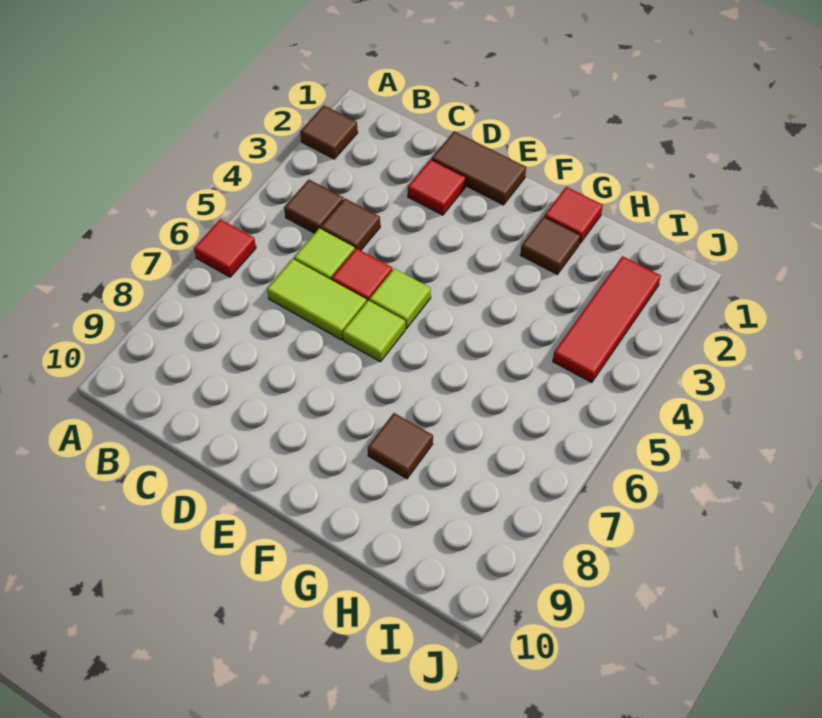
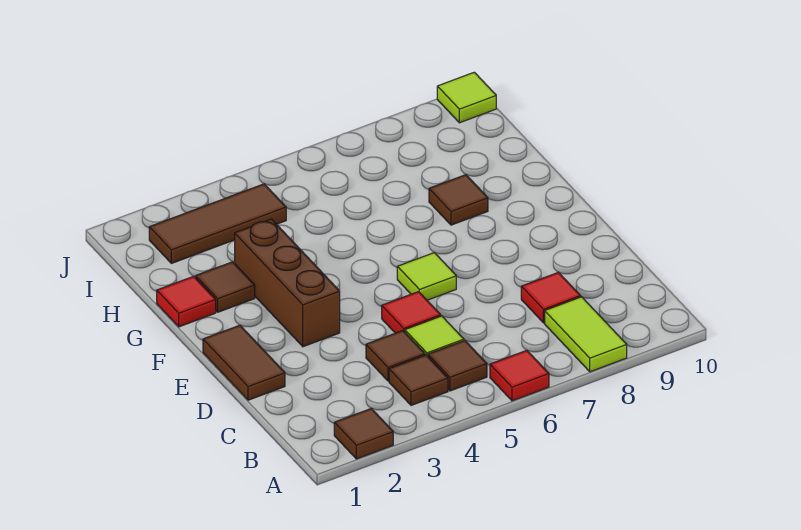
none -> brown tile B5 level 1
lime tile C6:D6 level 1 -> lime tile A8:B8 level 1
red tile D2 level 1 -> red tile C8 level 1
none -> brown brick E3:G3 level 1
lime tile E5 level 1 -> lime tile J10 level 1
red tile I2:I4 level 1 -> brown tile I2:I4 level 1

